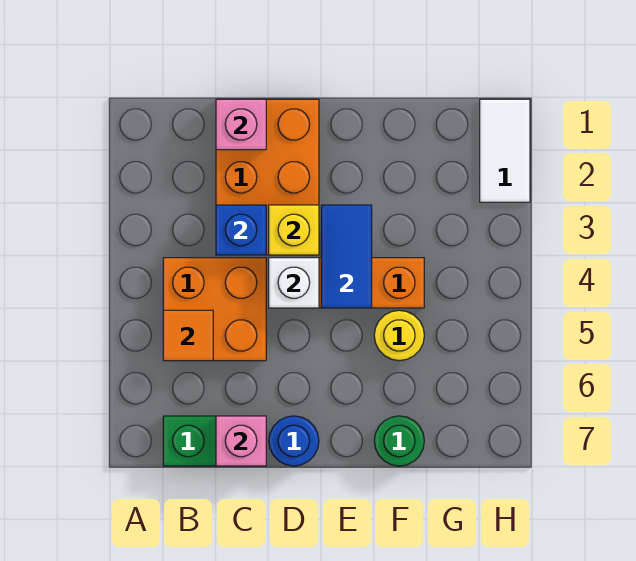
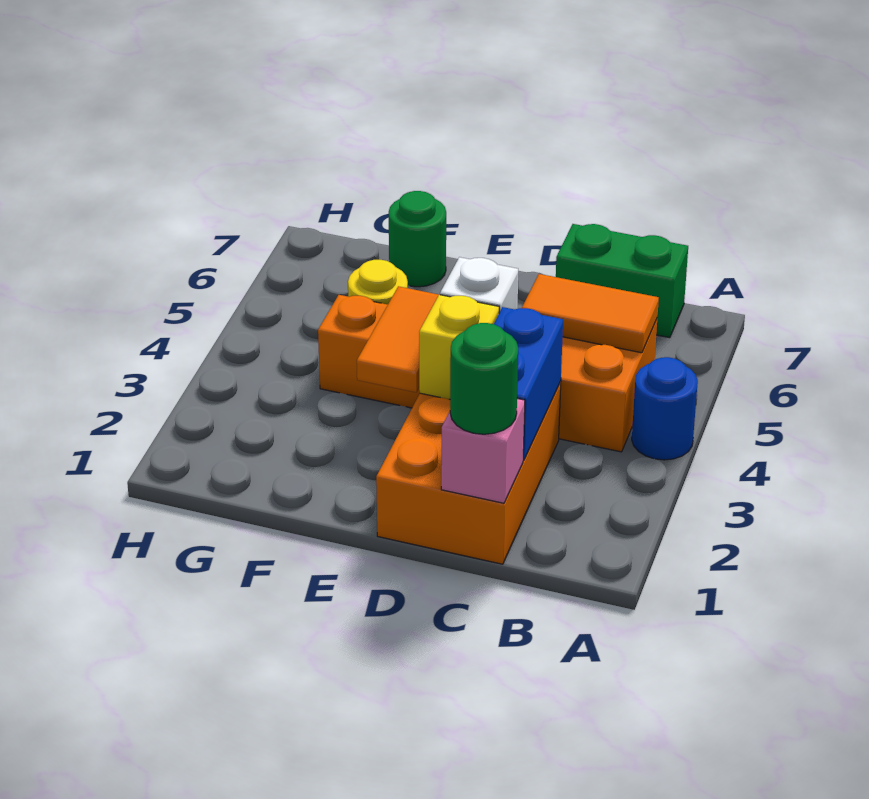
orange tile B5 level 2 -> orange tile B5:C5 level 2
none -> green round brick C1 level 3
blue brick C3 level 2 -> blue brick C2:C3 level 2
pink brick C7 level 2 -> none
blue round brick D7 level 1 -> blue round brick A4 level 1
blue tile E3:E4 level 2 -> orange tile E3:E4 level 2
white tile H1:H2 level 1 -> none

